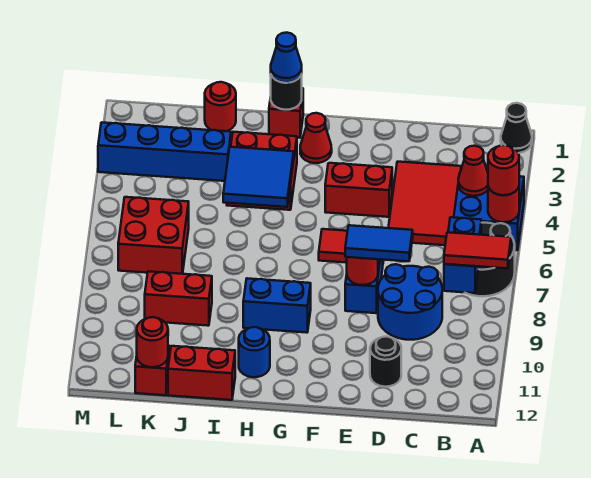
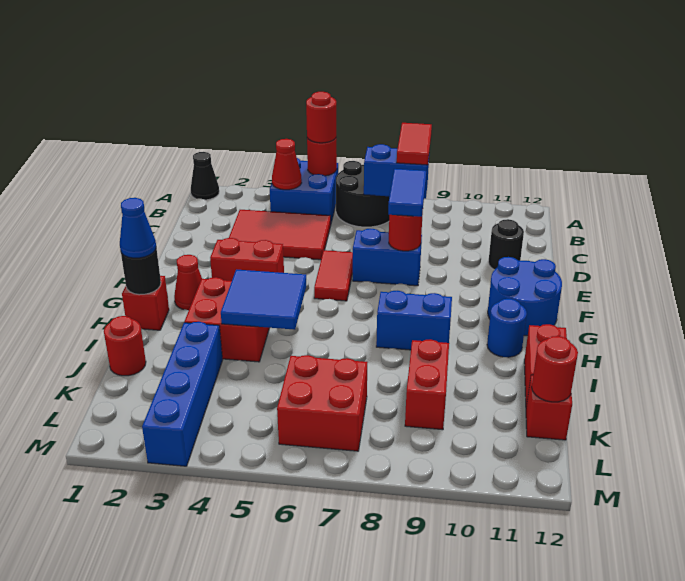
blue round brick C8:D9 level 1 -> blue round brick F11:G12 level 1
red brick E4:F4 level 1 -> red brick F3:F4 level 1
blue brick G9:H9 level 1 -> blue brick H8:H9 level 1

